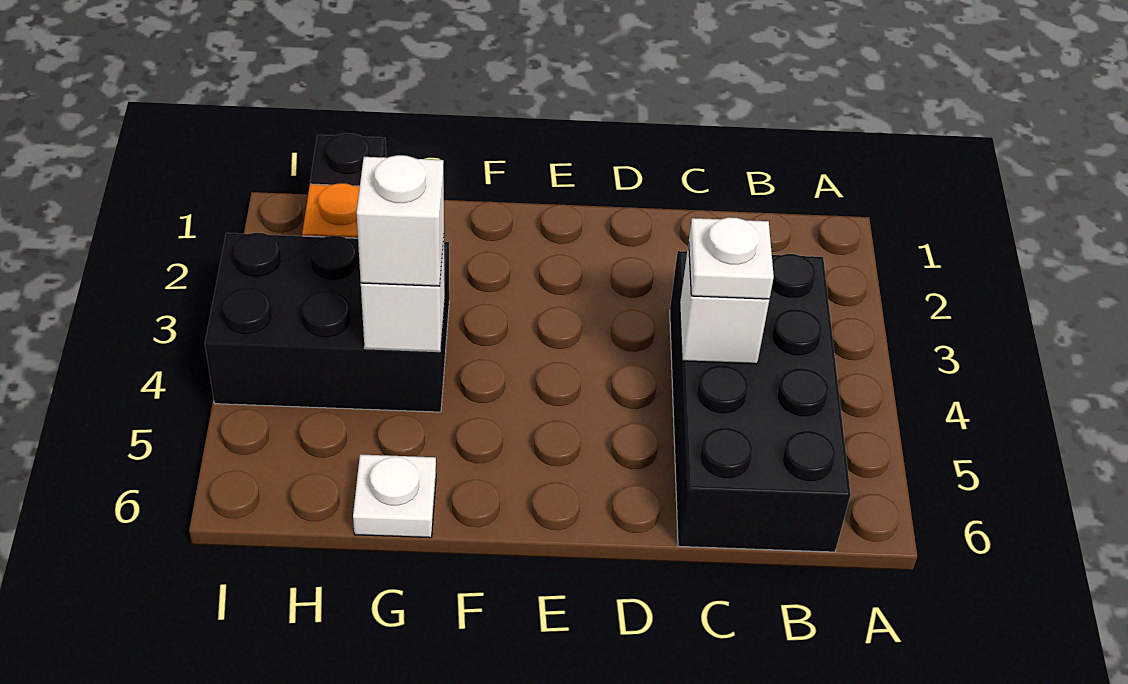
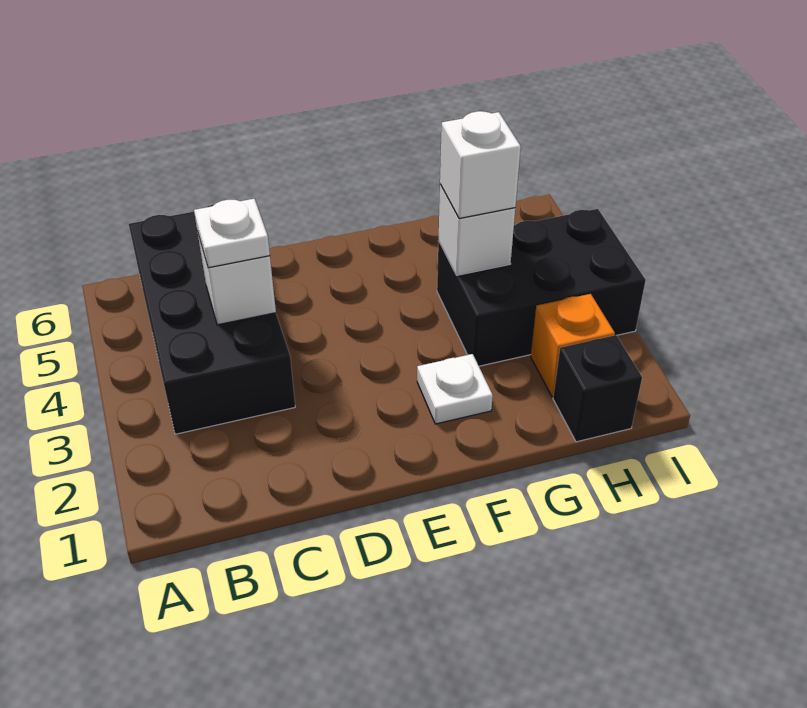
white plate G6 level 1 -> white plate F2 level 1

